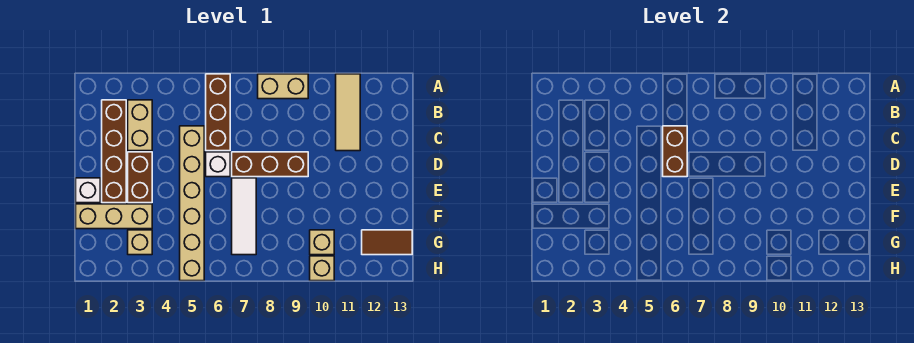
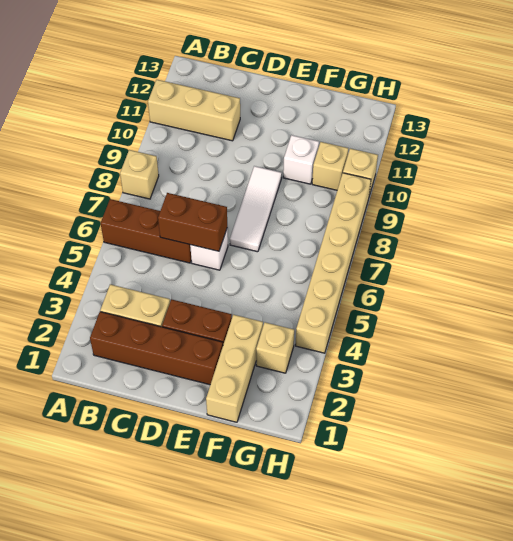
tan brick A8:A9 level 1 -> tan brick A8 level 1
tan tile A11:C11 level 1 -> tan brick A11:C11 level 1
tan brick C5:H5 level 1 -> tan brick H4:H9 level 1
brown brick D7:D9 level 1 -> none
white brick E1 level 1 -> white brick F10 level 1
white tile E7:G7 level 1 -> white tile E7:E9 level 1
brown tile G12:G13 level 1 -> none

